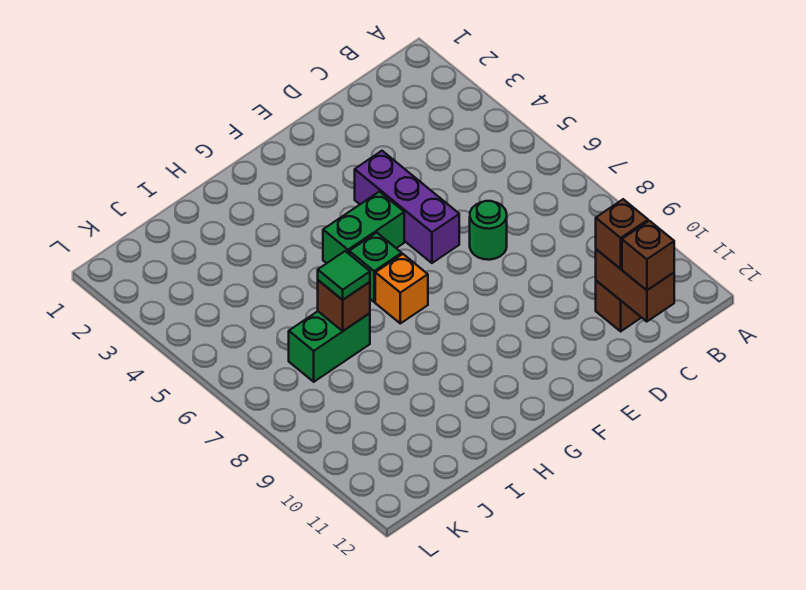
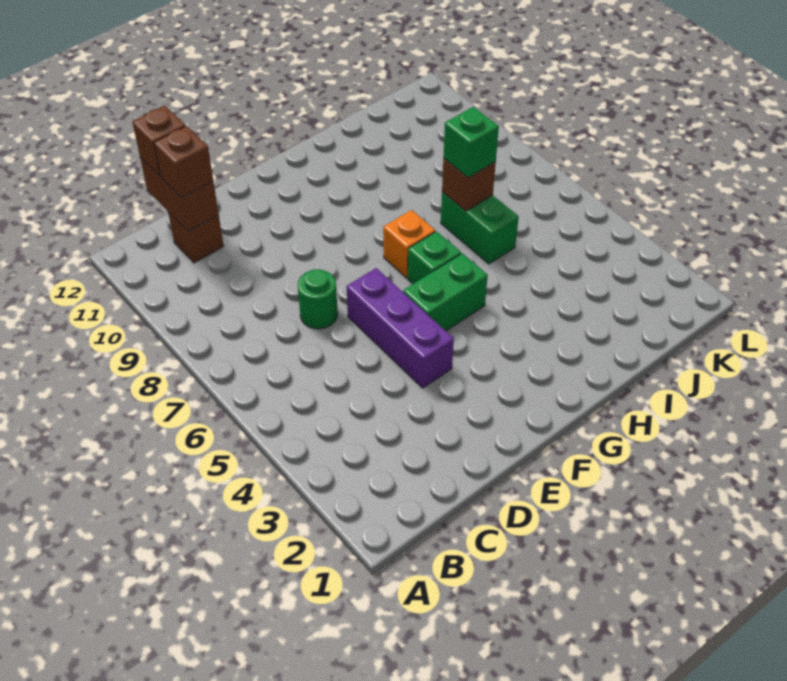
green brick I7:J7 level 1 -> green brick I6:I7 level 1
green tile I7 level 3 -> green brick I7 level 3

